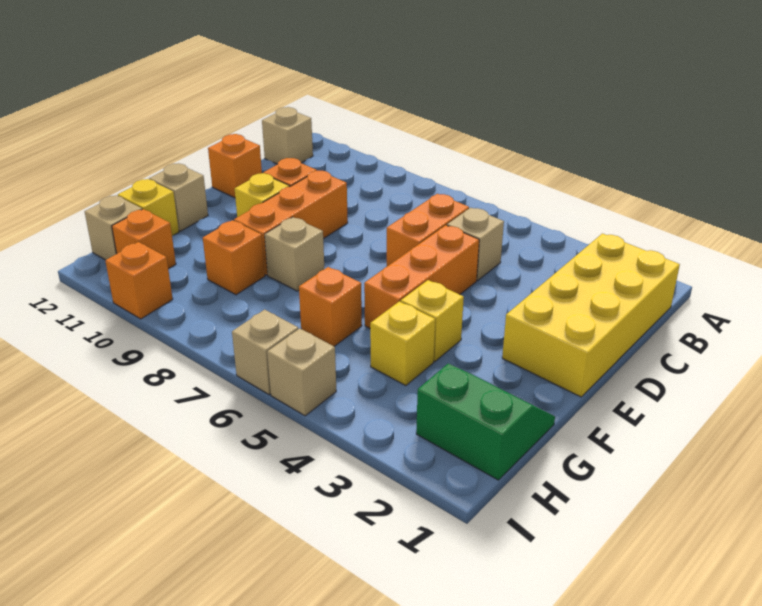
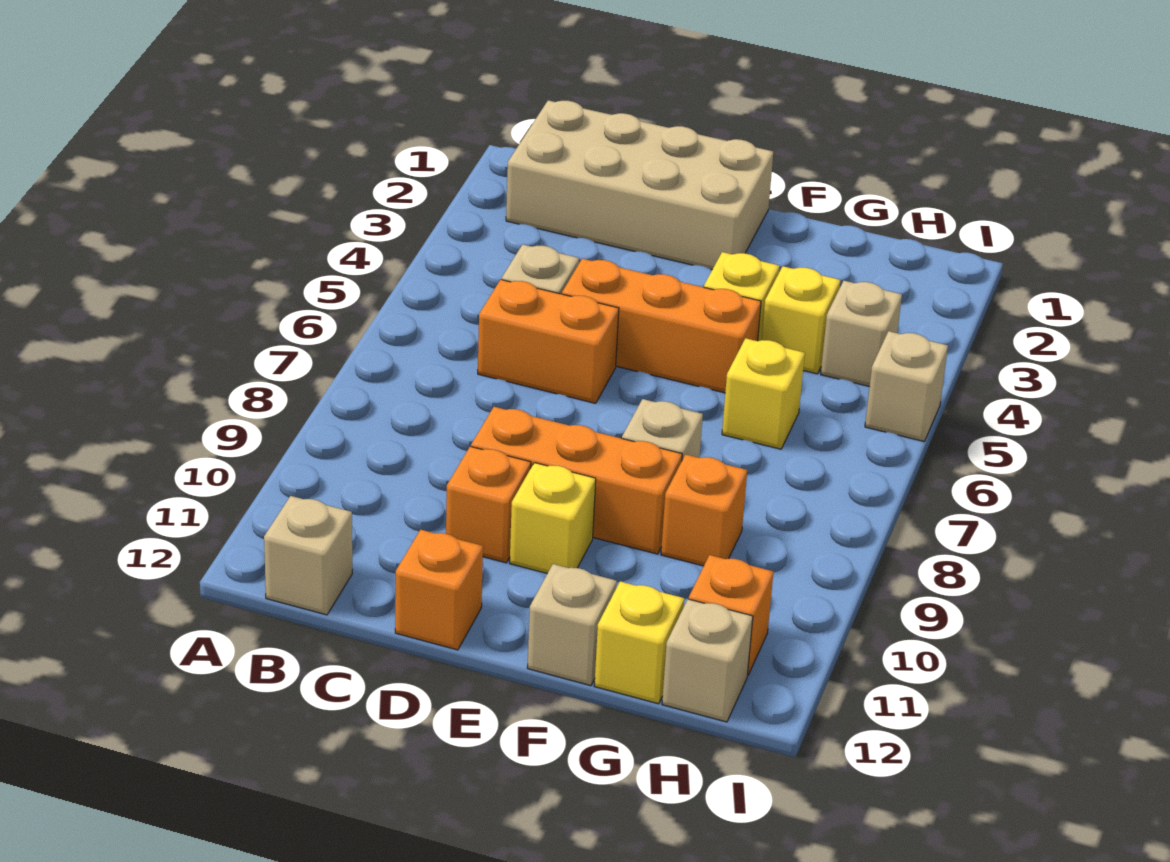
yellow brick B1:E2 level 1 -> tan brick B1:E2 level 1
green slope G1:H2 level 1 top H -> none
orange brick G6 level 1 -> yellow brick G6 level 1
tan brick I6 level 1 -> tan brick H4 level 1
orange brick I10 level 1 -> none

